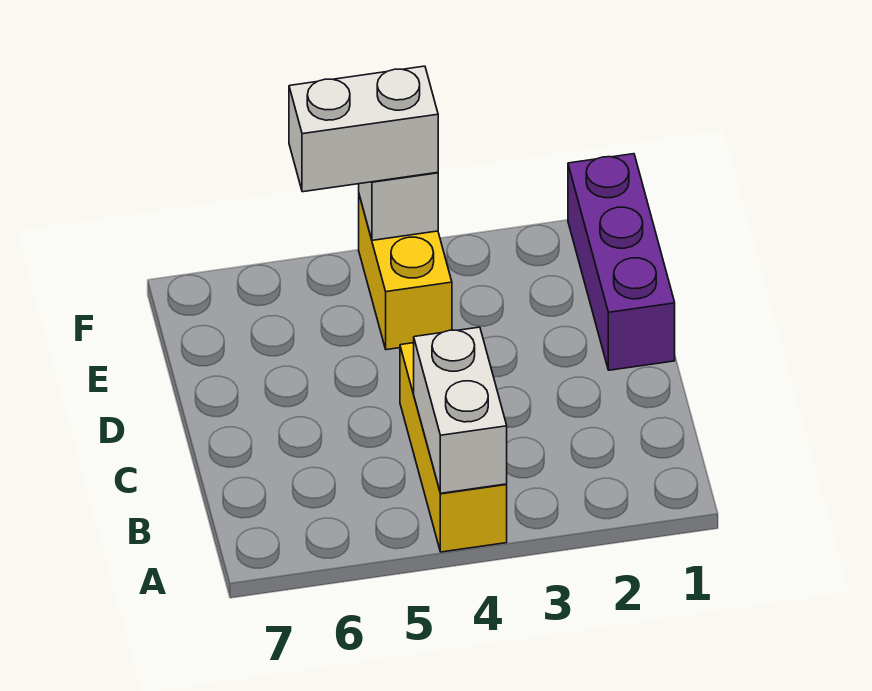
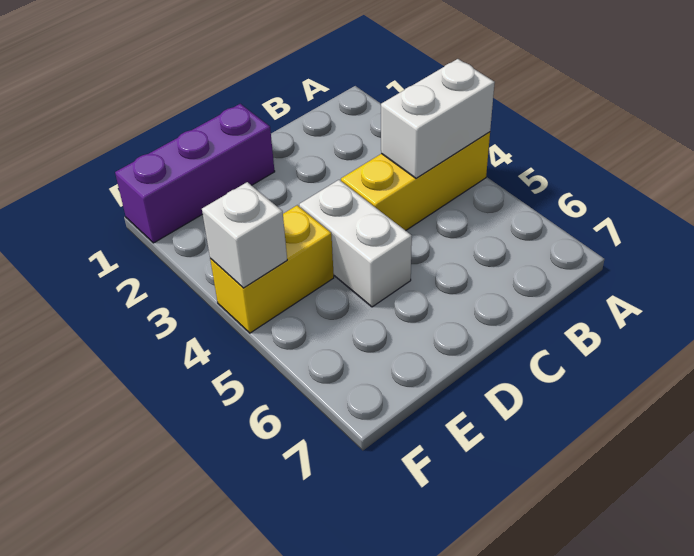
white brick F4:F5 level 3 -> white brick D4:D5 level 1

